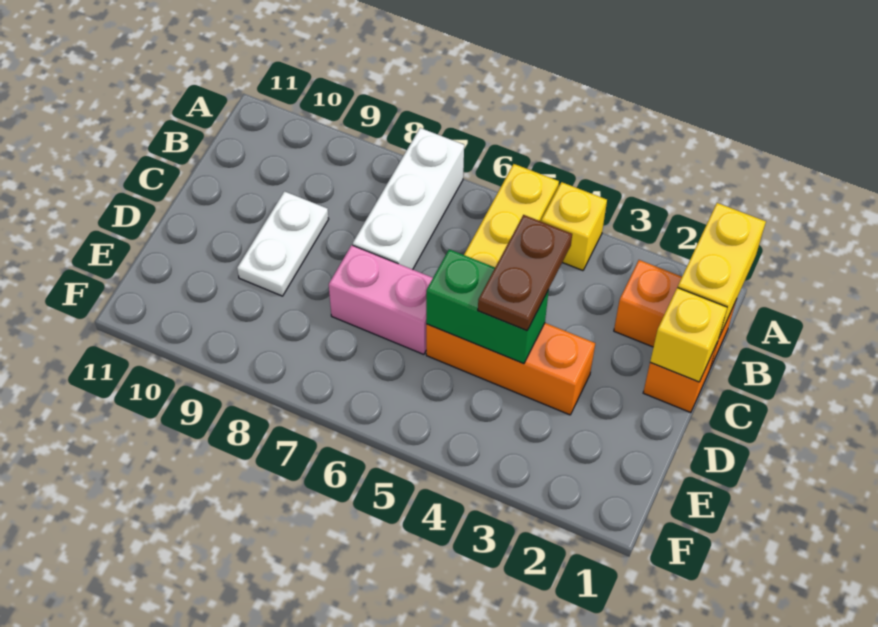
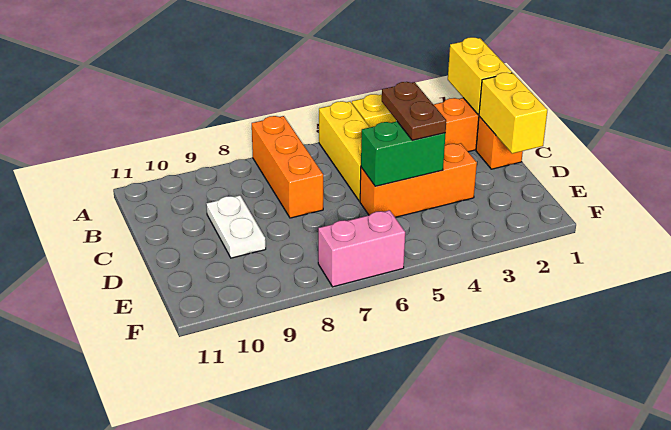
white brick A7:C7 level 1 -> orange brick A7:C7 level 1
yellow brick C1 level 2 -> yellow brick C1:D1 level 2
pink brick D6:D7 level 1 -> pink brick F6:F7 level 1

